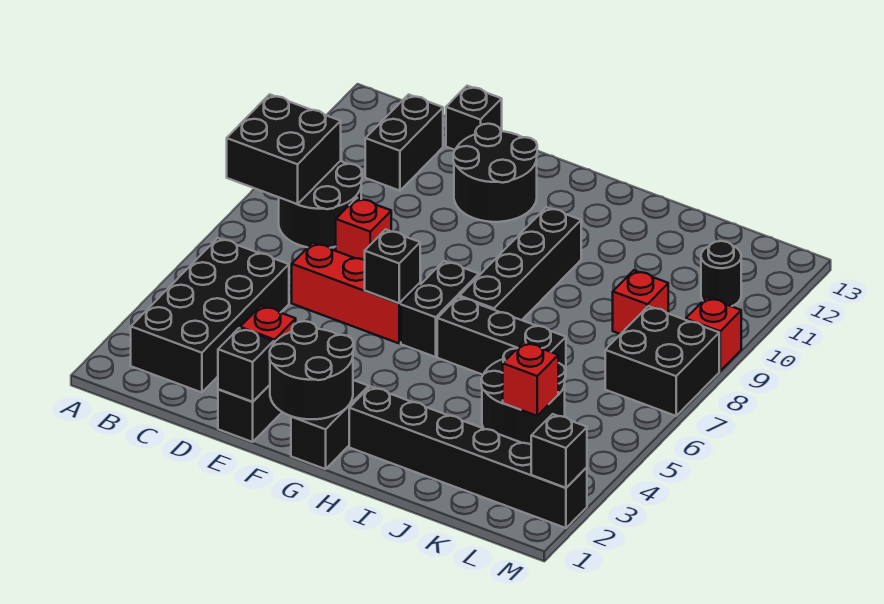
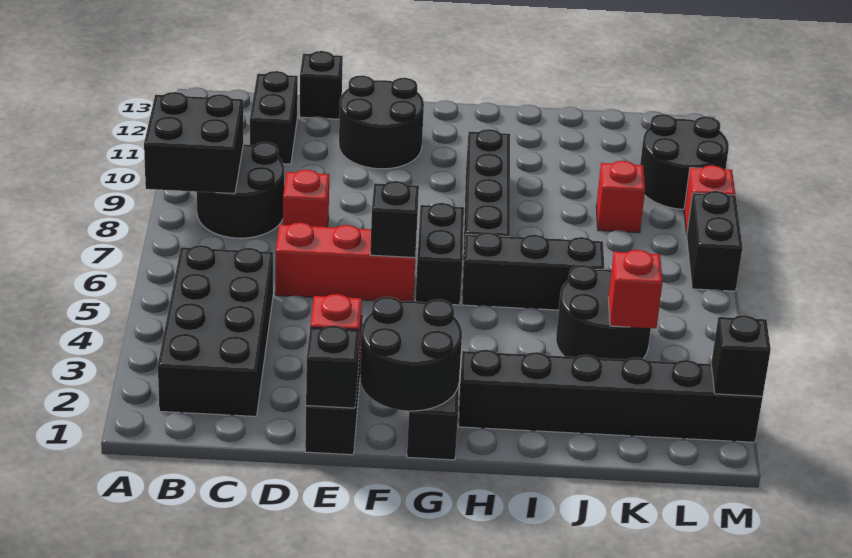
black brick L7:M8 level 1 -> black brick M7:M8 level 1
black round brick L11 level 1 -> black round brick L10:M11 level 1

